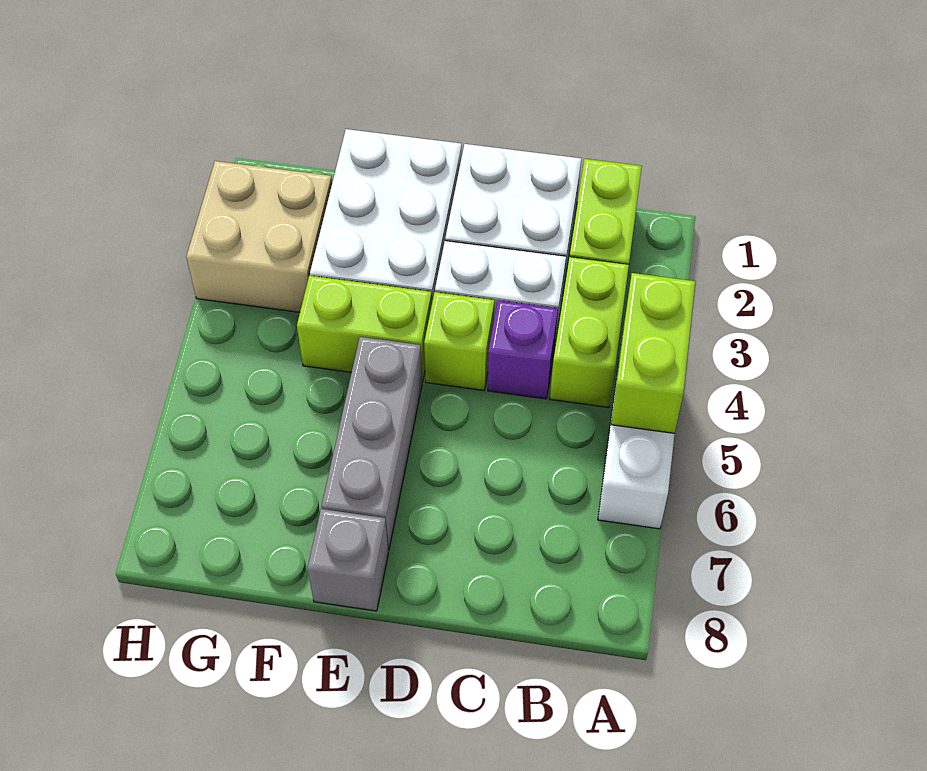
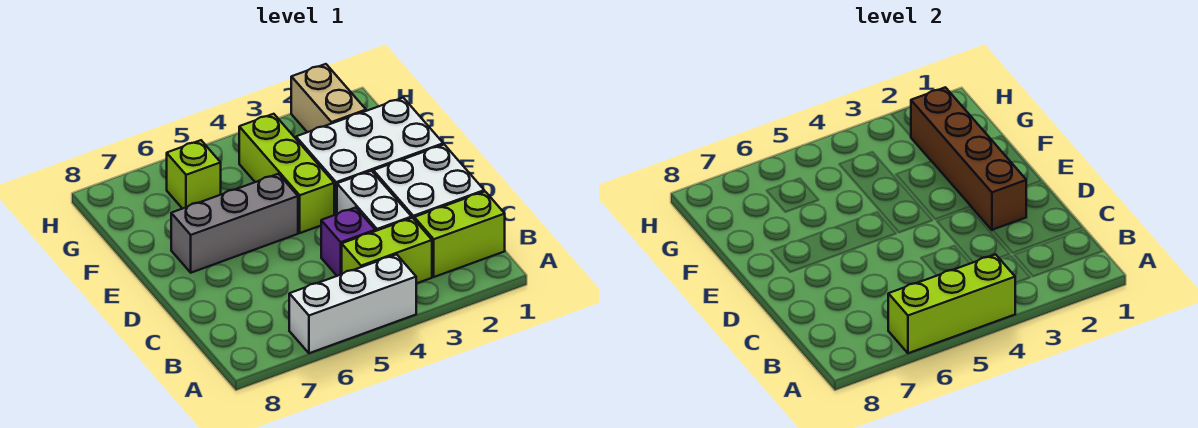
lime brick A4:A5 level 2 -> lime brick A4:A6 level 2
none -> brown brick D2:G2 level 2
lime brick D4 level 1 -> lime brick G6 level 1
lime brick E4:F4 level 1 -> lime brick E4:G4 level 1
grey brick E8 level 1 -> none
tan brick G2:H3 level 1 -> tan brick G2:H2 level 1

